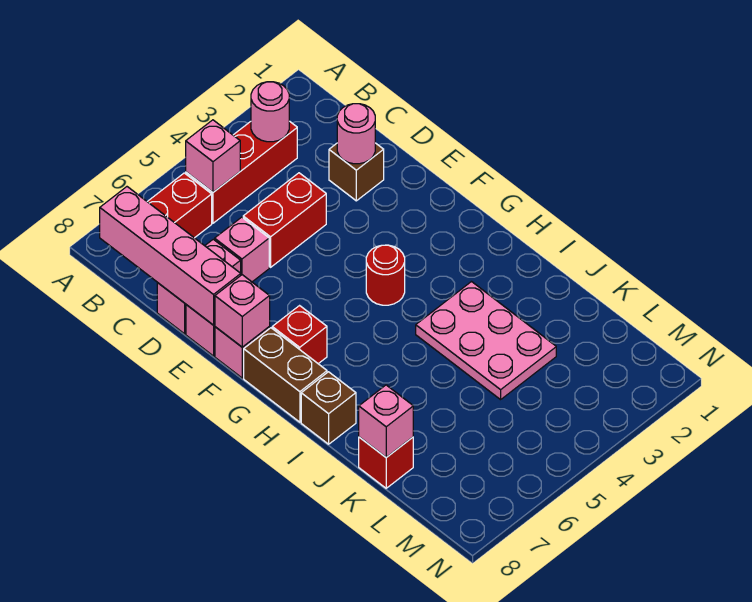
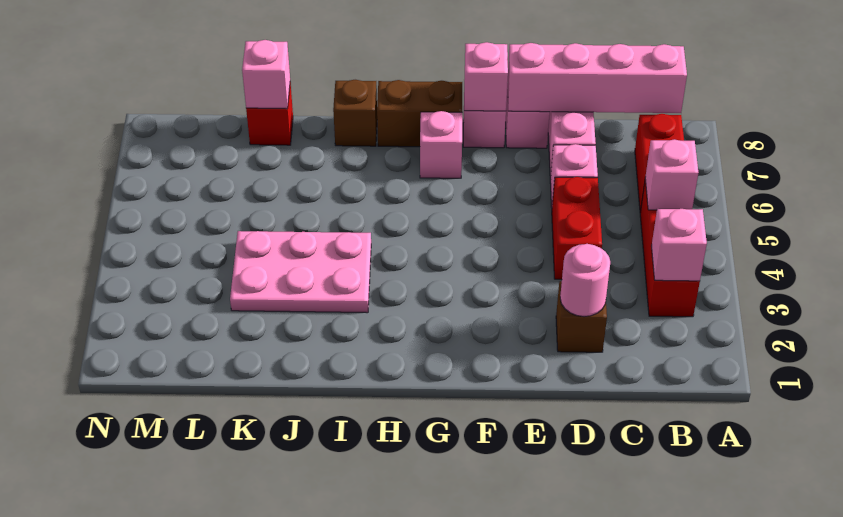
pink round brick B3 level 2 -> pink brick B3 level 2
red round brick G4 level 1 -> none
red brick G7 level 1 -> pink brick G7 level 1

